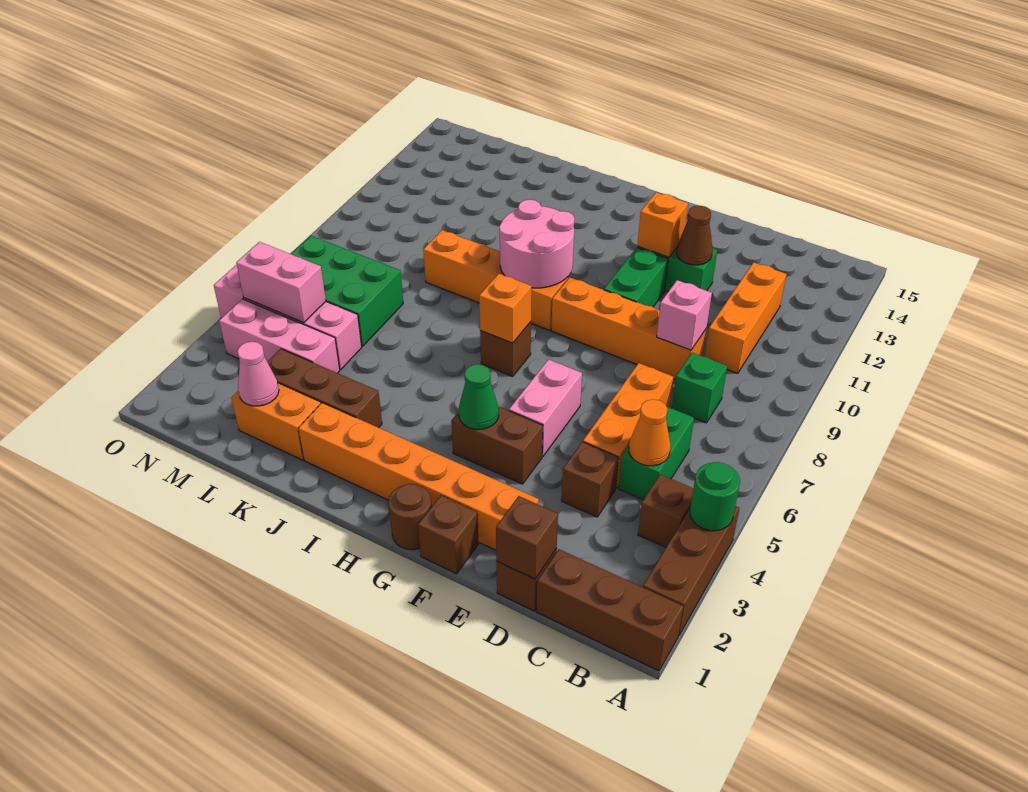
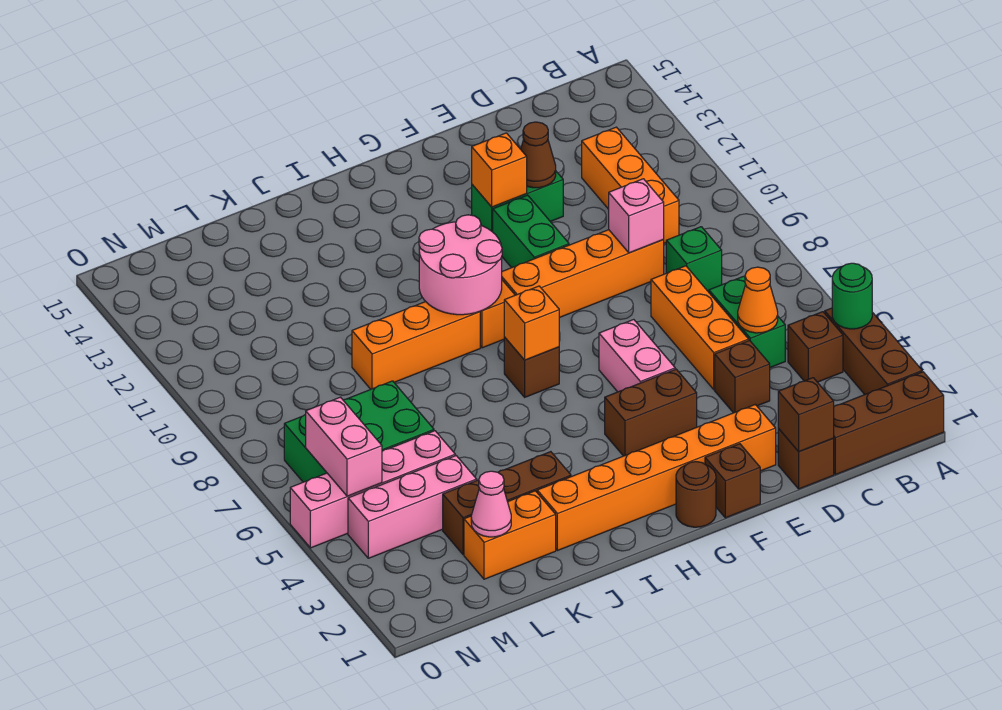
green cone G4 level 2 -> none
pink brick M5:N5 level 2 -> pink brick N5:N6 level 2

